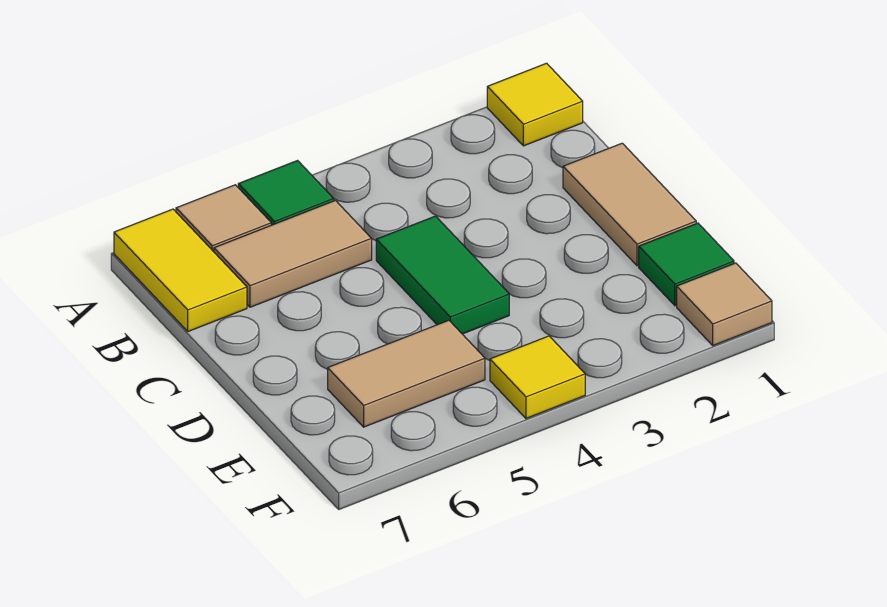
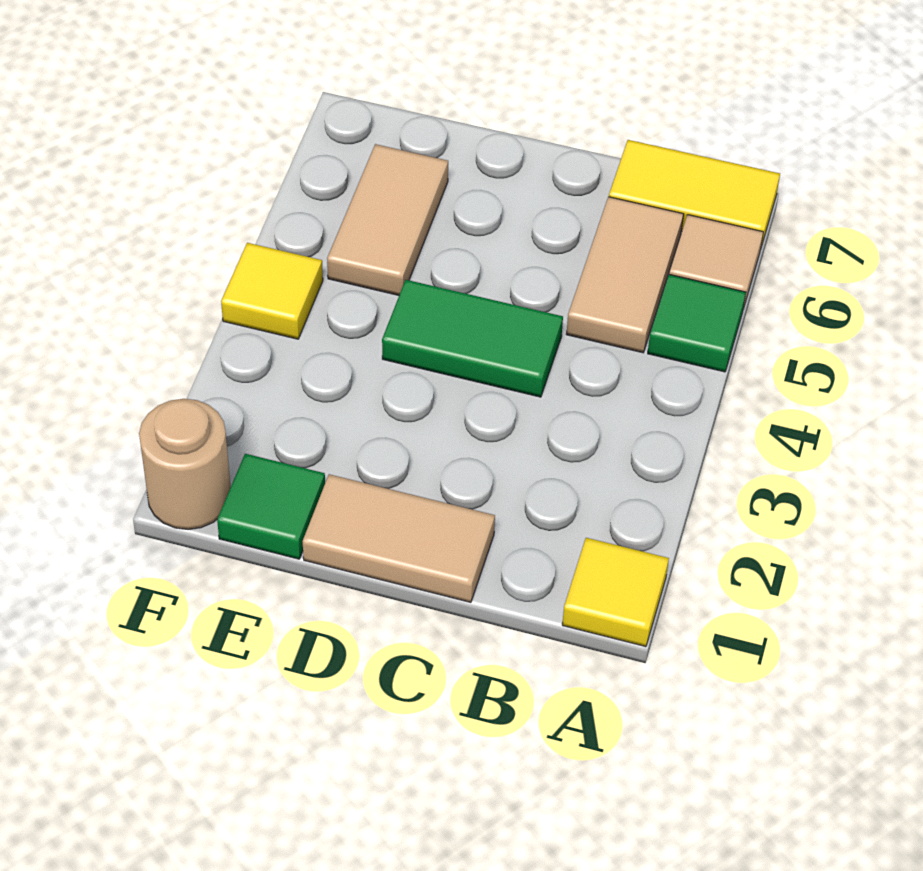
tan tile F1 level 1 -> tan round brick F1 level 1

